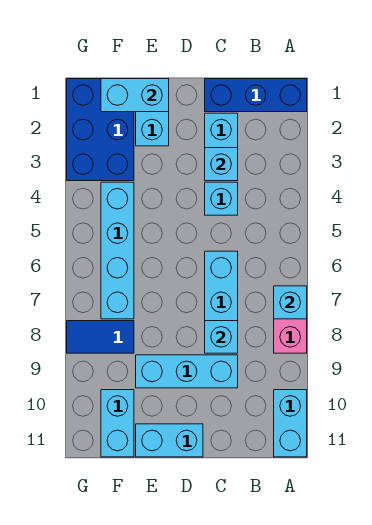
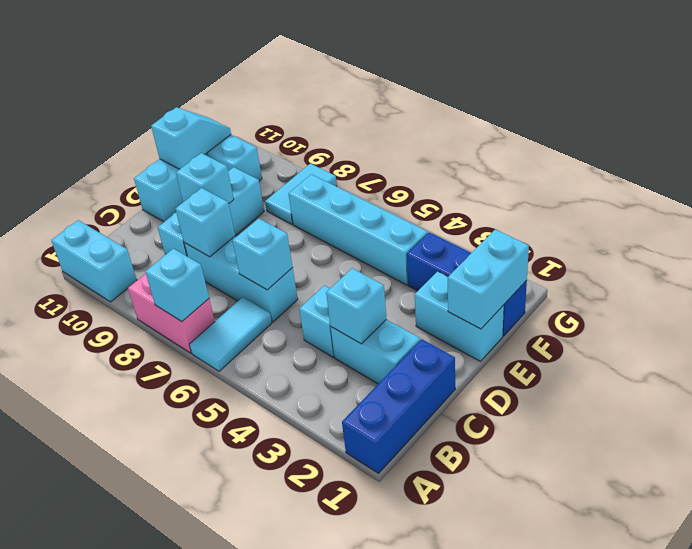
none -> cyan tile A6:B6 level 1
none -> cyan brick C6 level 2
none -> cyan brick D9 level 2
none -> cyan slope E11:F11 level 2 top E
blue brick F1:G3 level 1 -> blue brick F1:F3 level 1
blue tile F8:G8 level 1 -> cyan tile F8:G8 level 1

